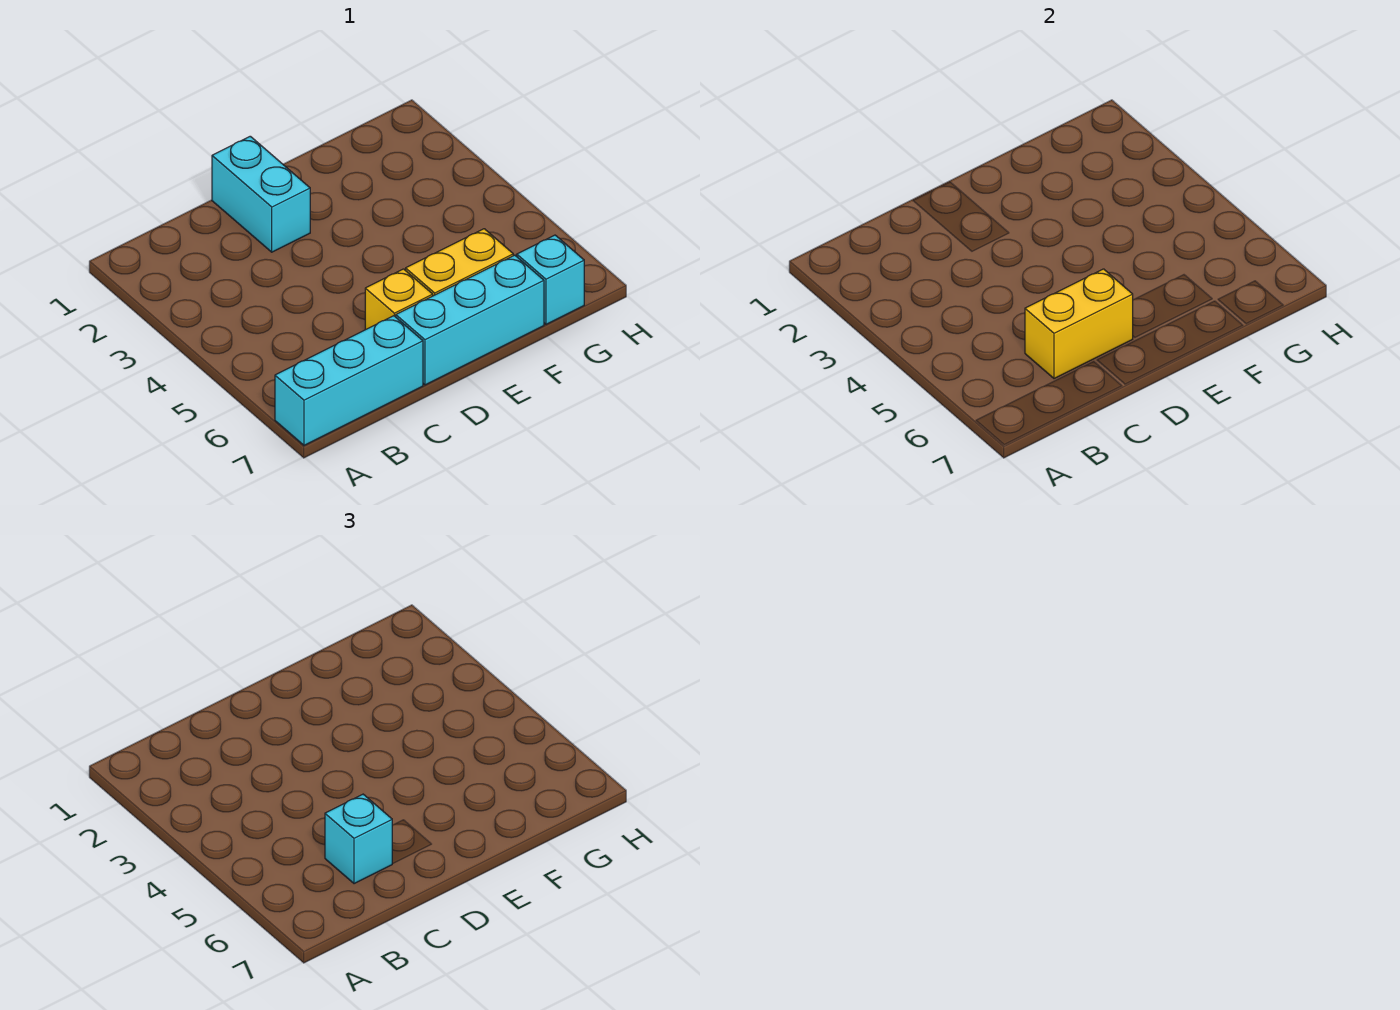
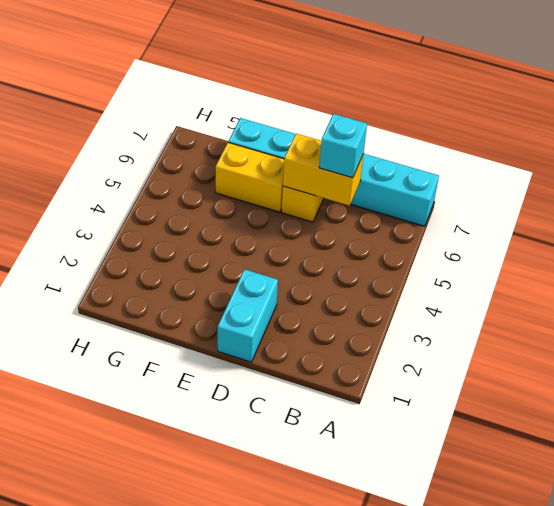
cyan brick G7 level 1 -> none

